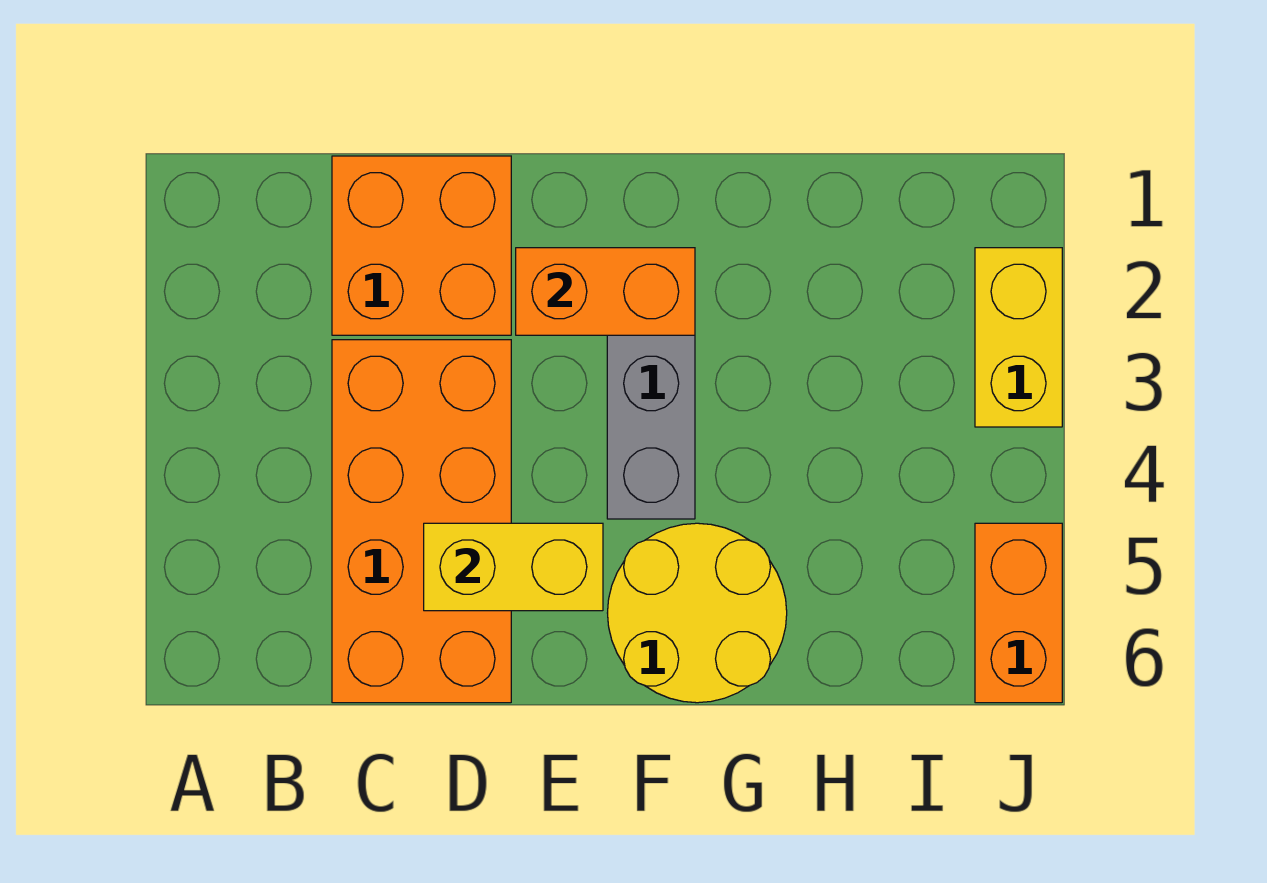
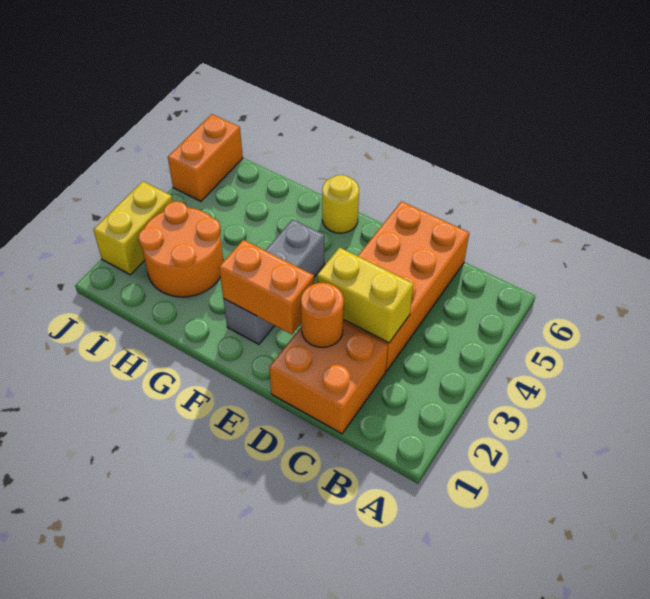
none -> orange round brick D2 level 2
yellow brick D5:E5 level 2 -> yellow brick C3:D3 level 2
yellow round brick F5:G6 level 1 -> yellow round brick F6 level 1
none -> orange round brick H2:I3 level 1

